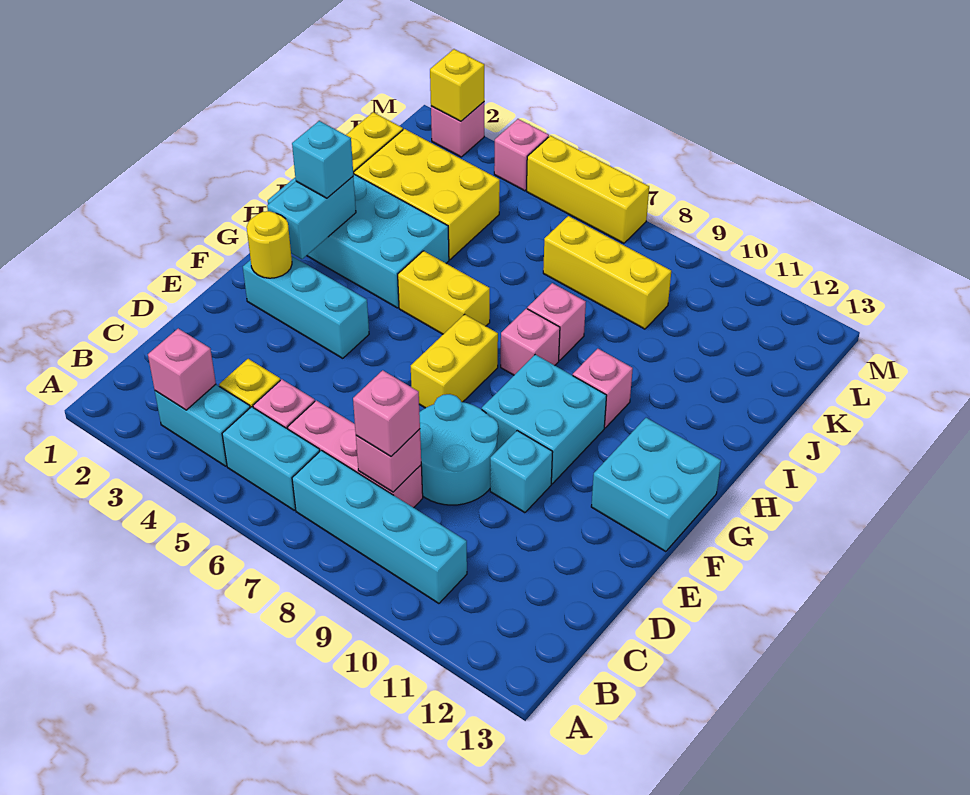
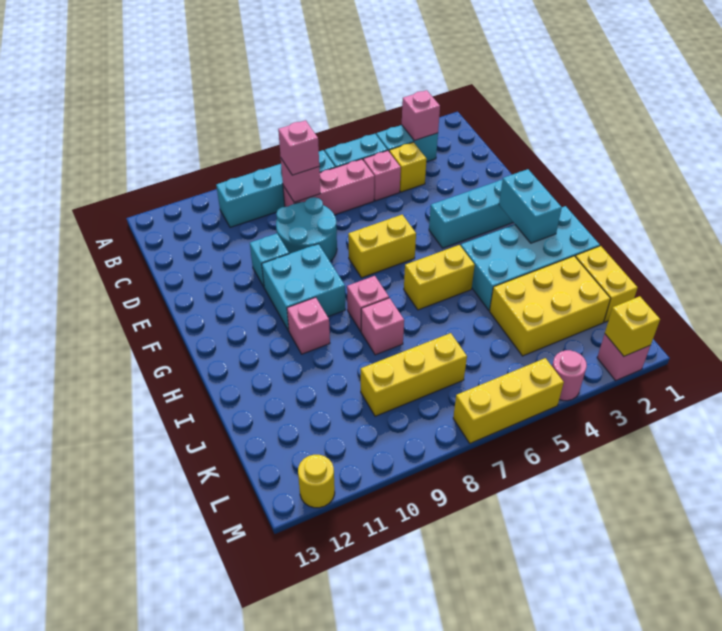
yellow round brick F2 level 2 -> yellow round brick M12 level 1
yellow brick F7:G7 level 1 -> yellow brick F6:F7 level 1
cyan brick F12:G13 level 1 -> none
cyan brick H2 level 3 -> none
pink brick M4 level 1 -> pink round brick M4 level 1

